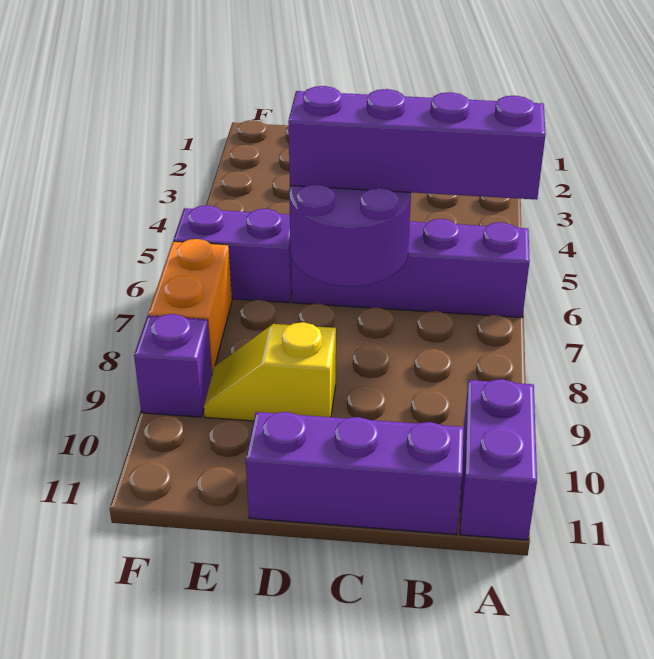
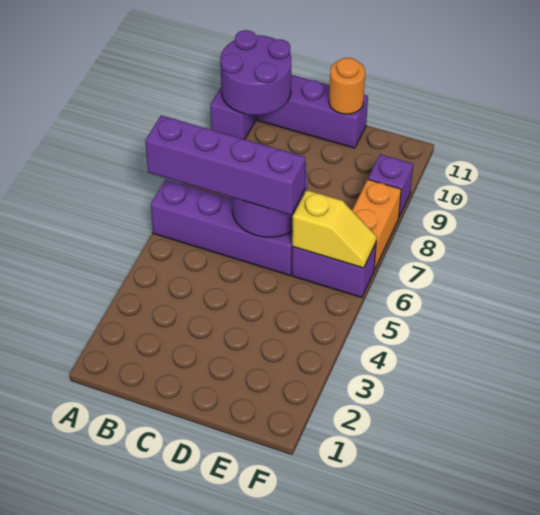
none -> purple round brick A10:B11 level 2
yellow slope D9:E9 level 1 top D -> yellow slope E6:F6 level 2 top E
none -> orange round brick D11 level 2

